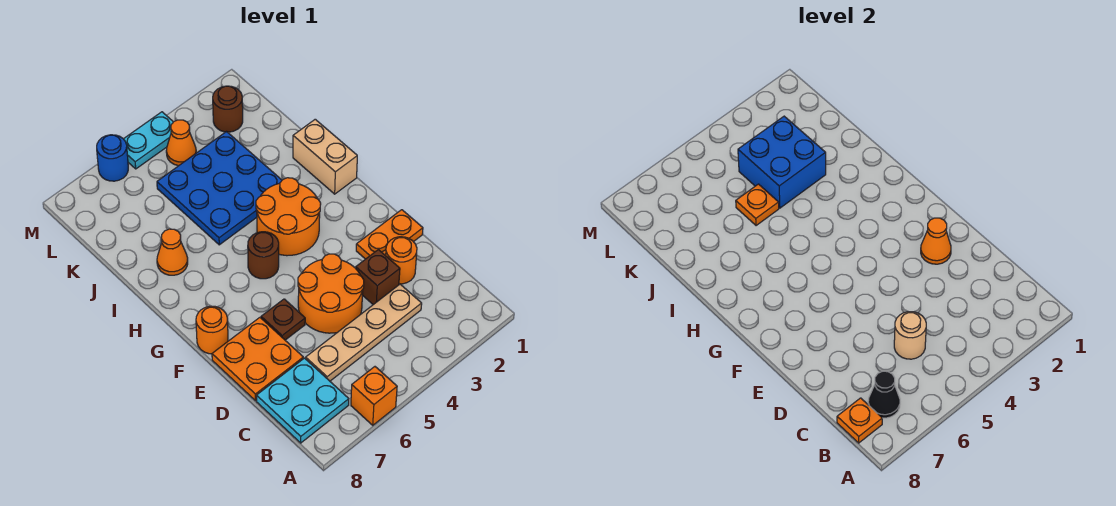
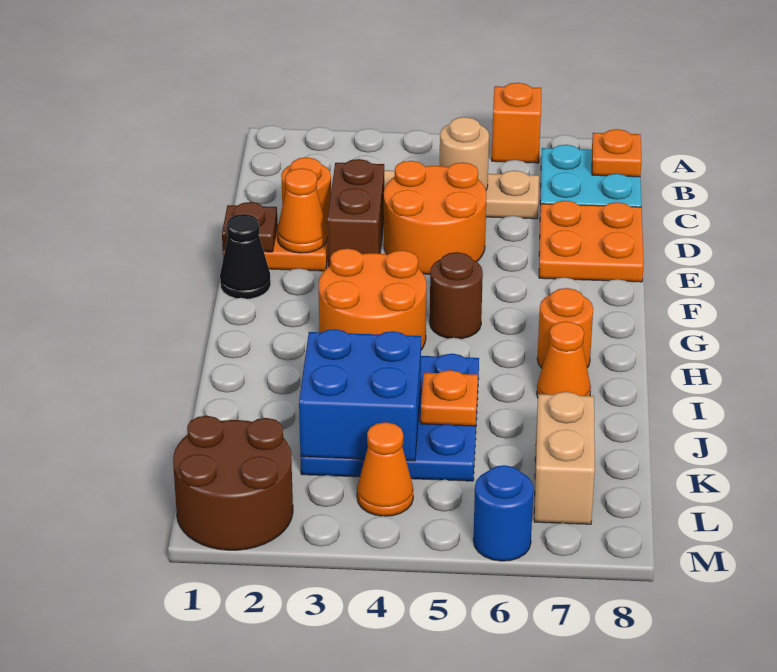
black cone B7 level 2 -> black cone F1 level 1
brown brick D3 level 1 -> brown brick D3:E3 level 1
brown plate E6 level 1 -> brown plate E1 level 2
orange round brick F8 level 1 -> orange round brick H7 level 1
tan brick H1:I1 level 1 -> tan brick K7:L7 level 1
brown round brick L2 level 1 -> brown round brick L1:M2 level 1
cyan plate M4:M5 level 1 -> none

